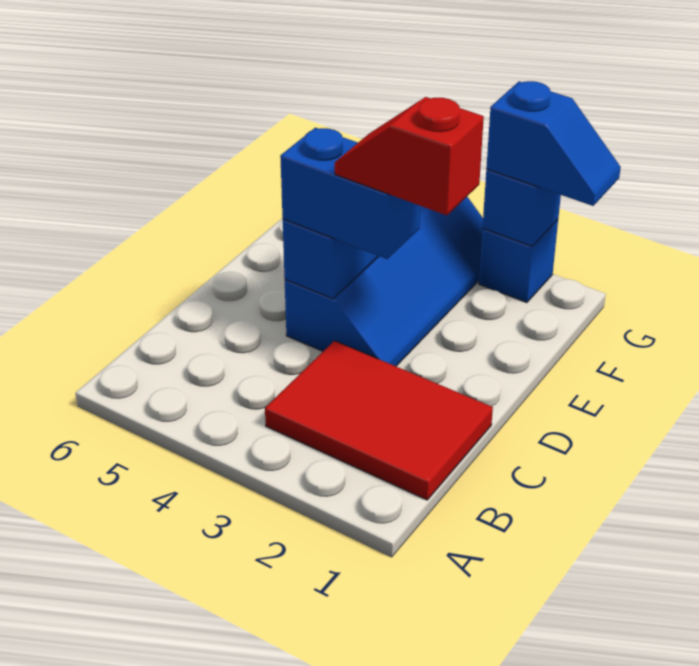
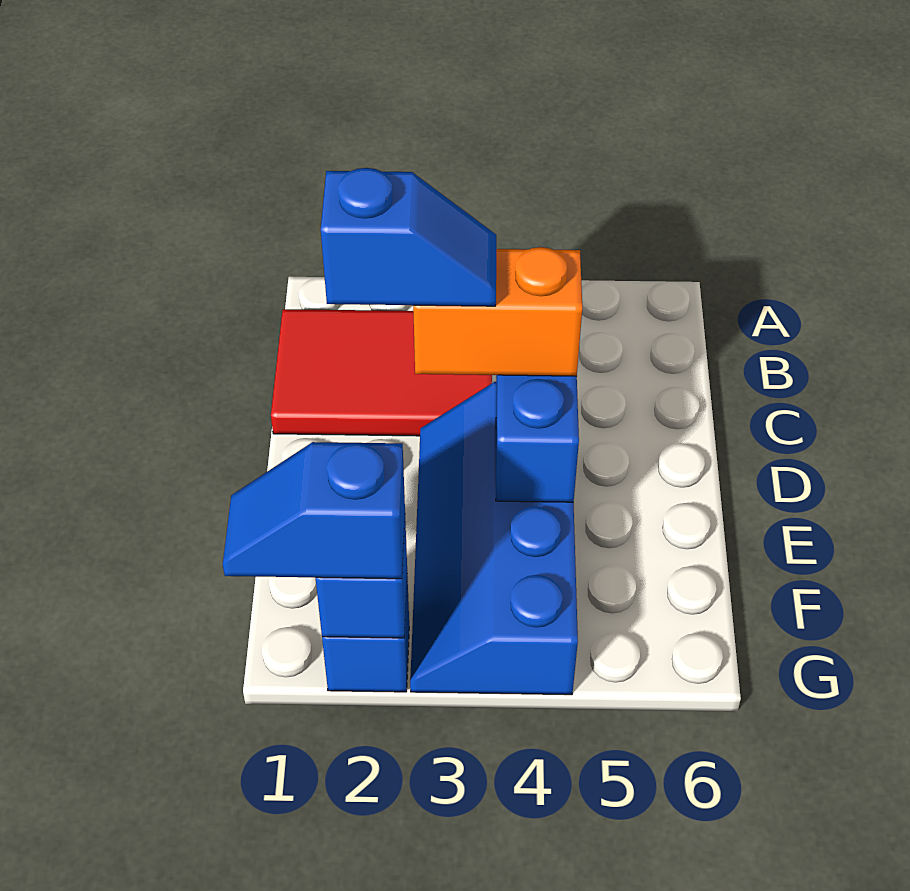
red slope D2:D3 level 4 top 2 -> blue slope D2:D3 level 4 top 2
blue brick D3:D4 level 3 -> orange brick D3:D4 level 3

